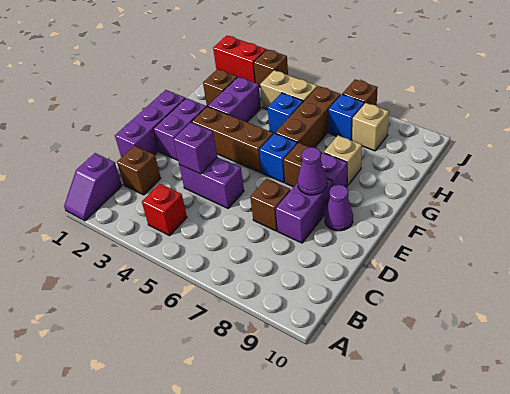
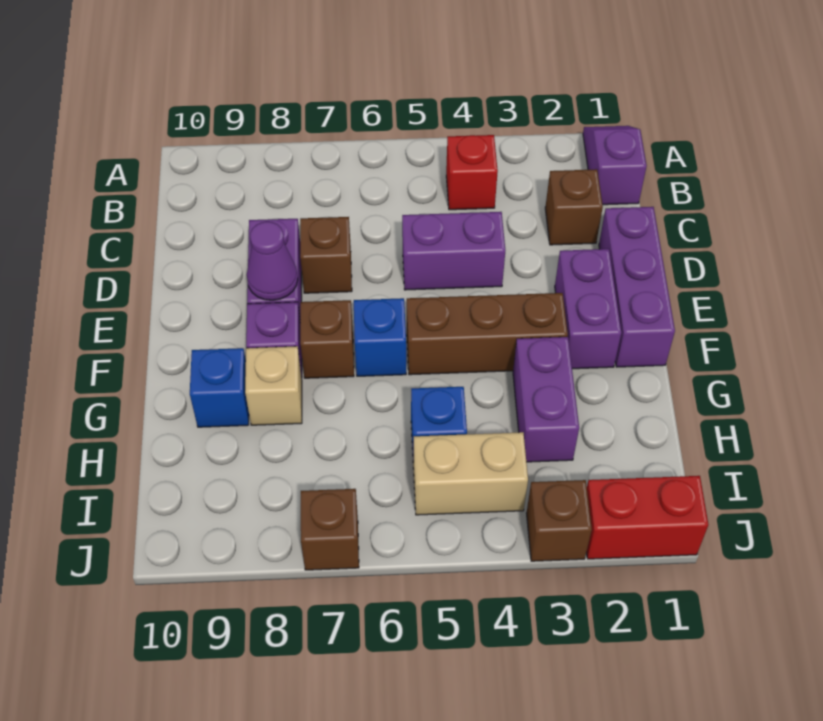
purple brick D4 level 2 -> none
purple cone E9 level 1 -> none
brown brick G6:I6 level 1 -> none
brown brick H2 level 1 -> none
blue brick I7 level 1 -> blue brick G9 level 1
tan brick I8 level 1 -> none

